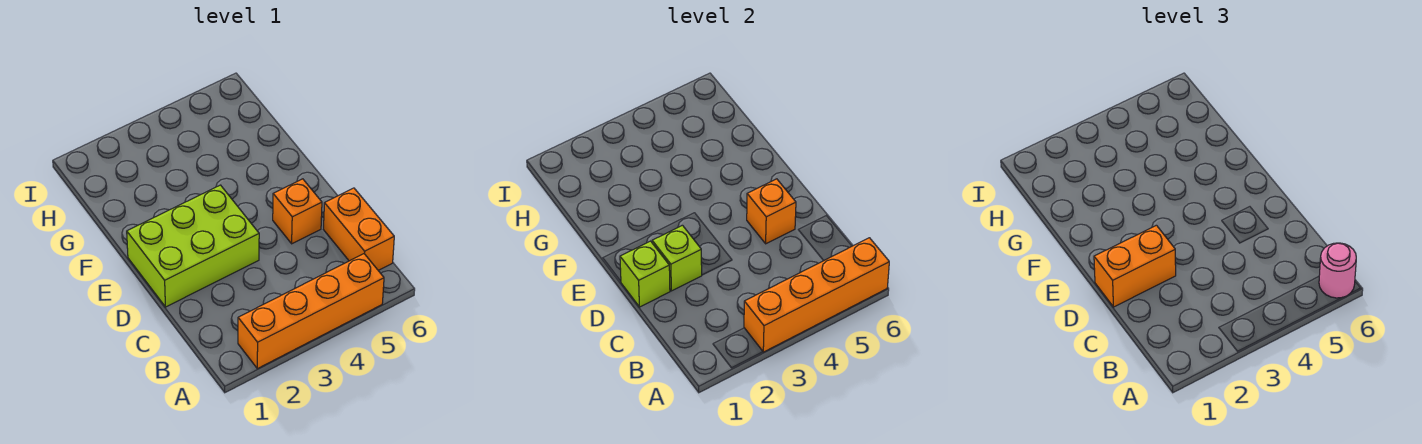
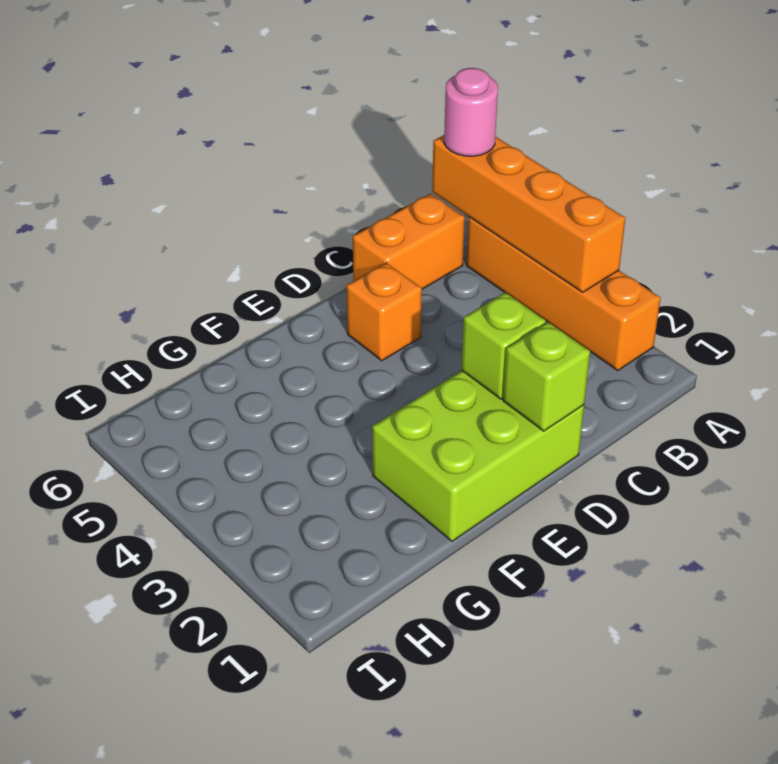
lime brick D1:E3 level 1 -> lime brick D1:F2 level 1
orange brick D1:D2 level 3 -> none
orange brick D5 level 2 -> none

